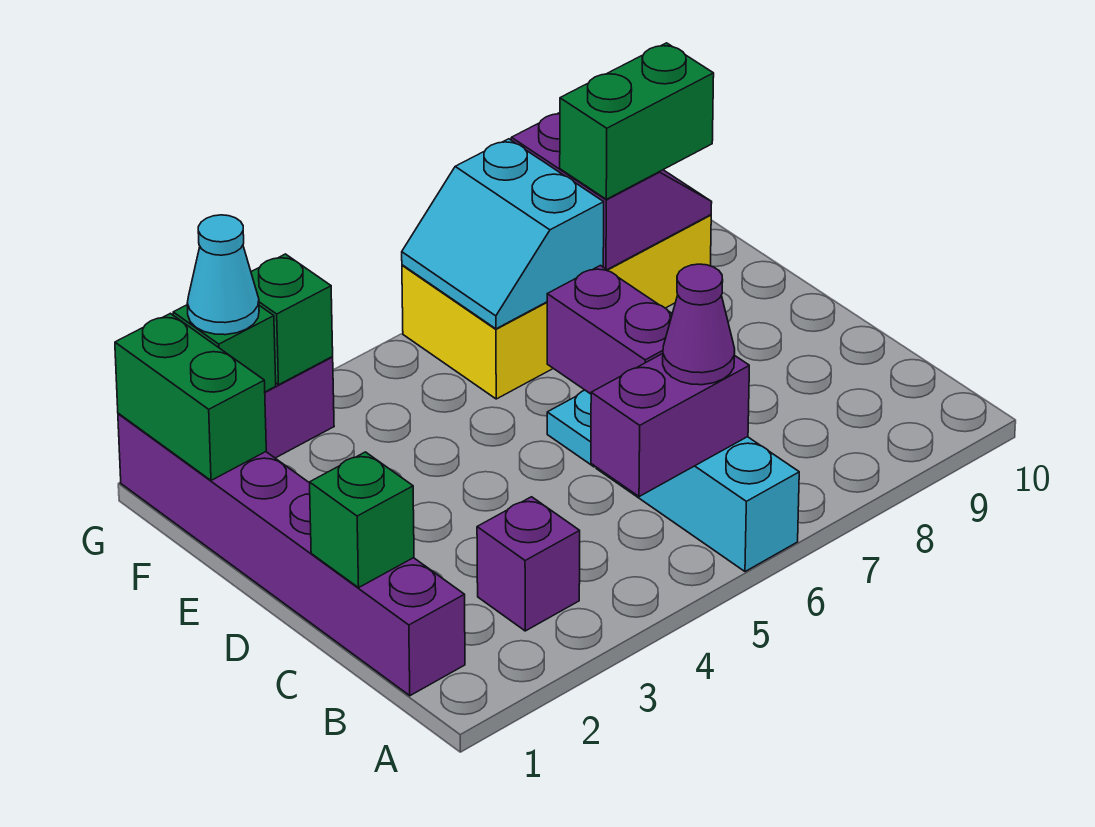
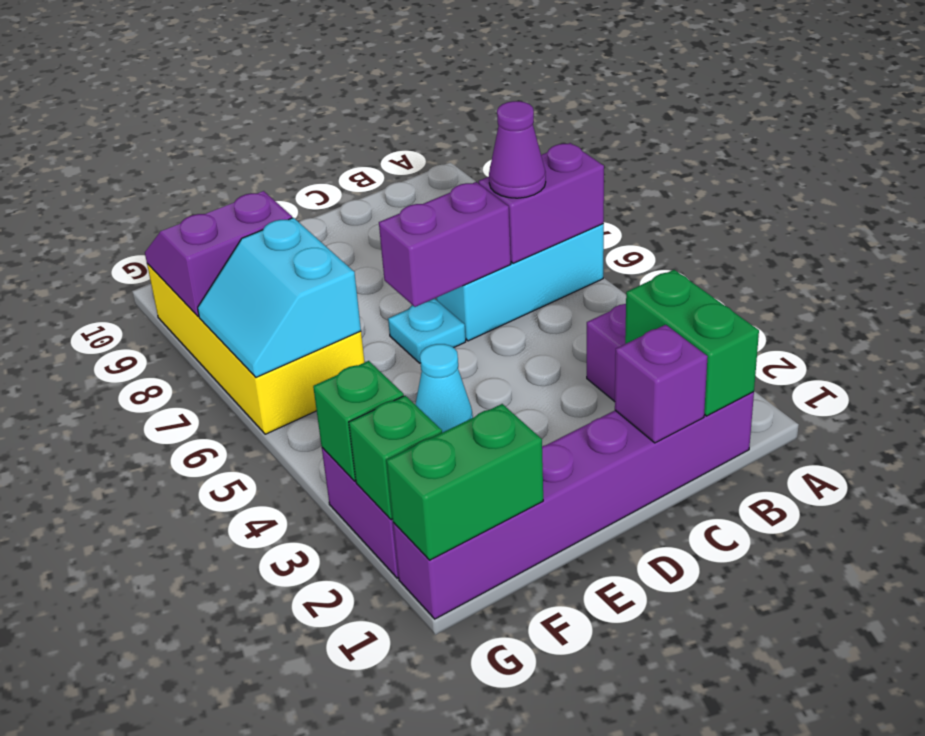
purple brick B5:B6 level 2 -> purple brick A6:B6 level 2
green brick C1 level 2 -> purple brick C1 level 2
cyan slope F6:G7 level 2 top 7 -> cyan slope F6:G7 level 2 top F
green brick F8:F9 level 3 -> green brick B1:B2 level 2
cyan cone G2 level 3 -> cyan cone E4 level 1

